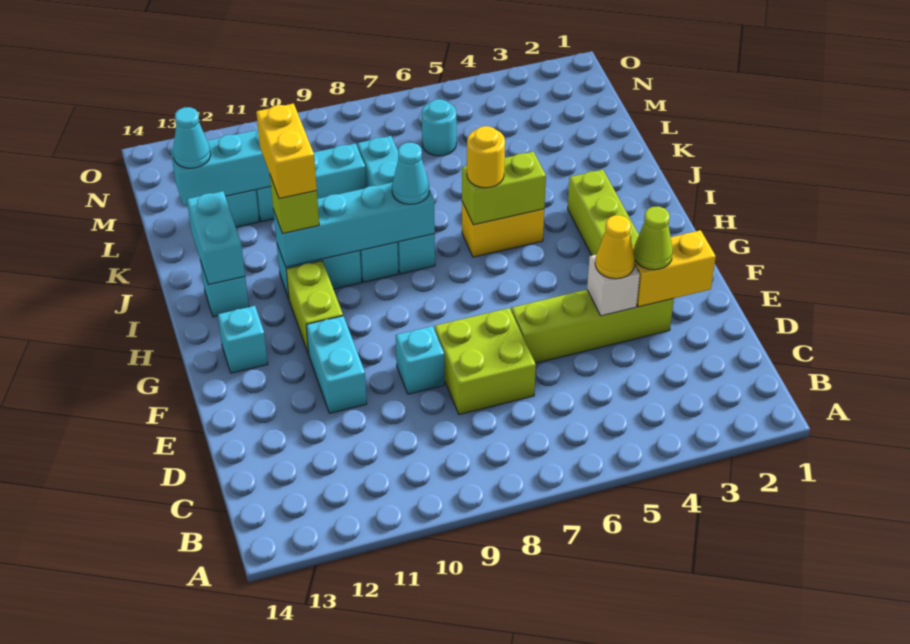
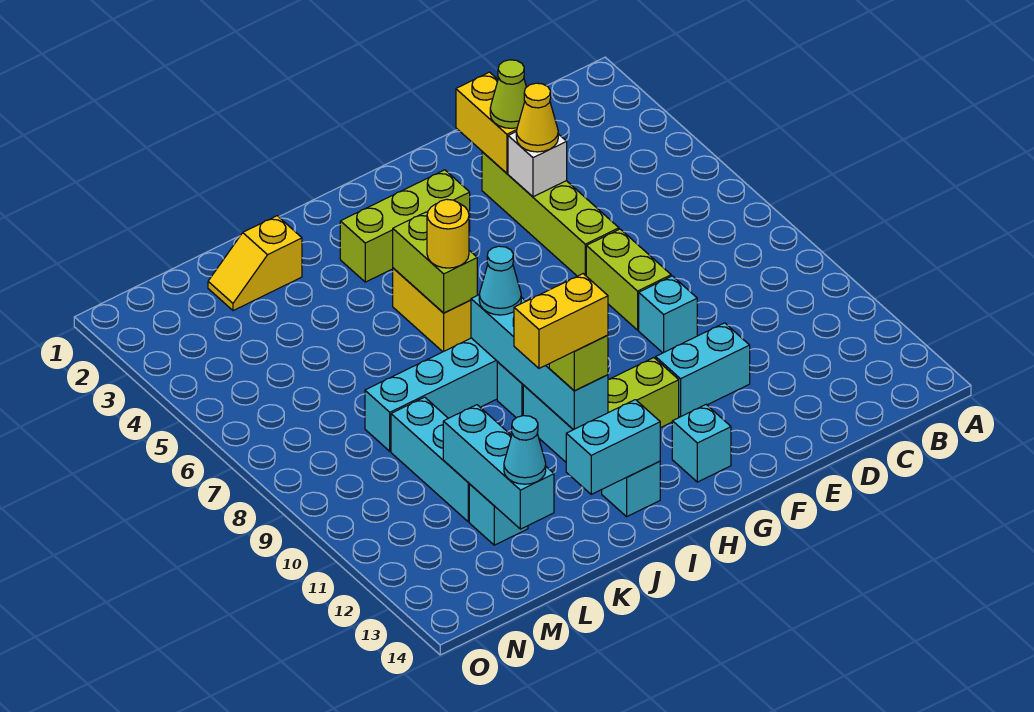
lime brick D7:E8 level 1 -> lime brick E7:E8 level 1
none -> yellow slope K2:L2 level 1 top K
cyan round brick M6 level 1 -> none

